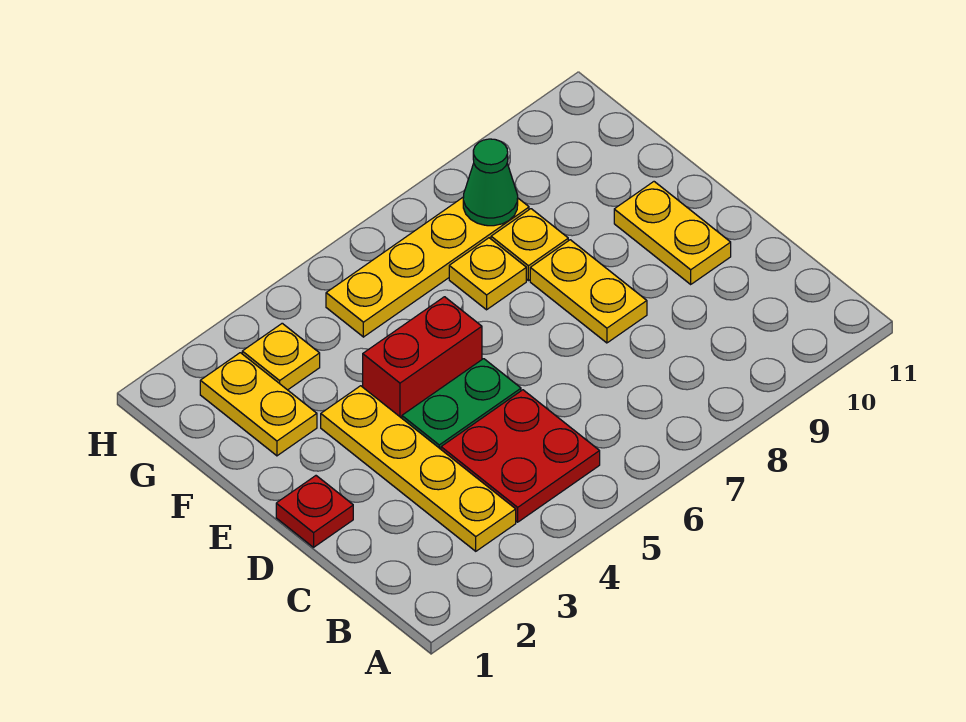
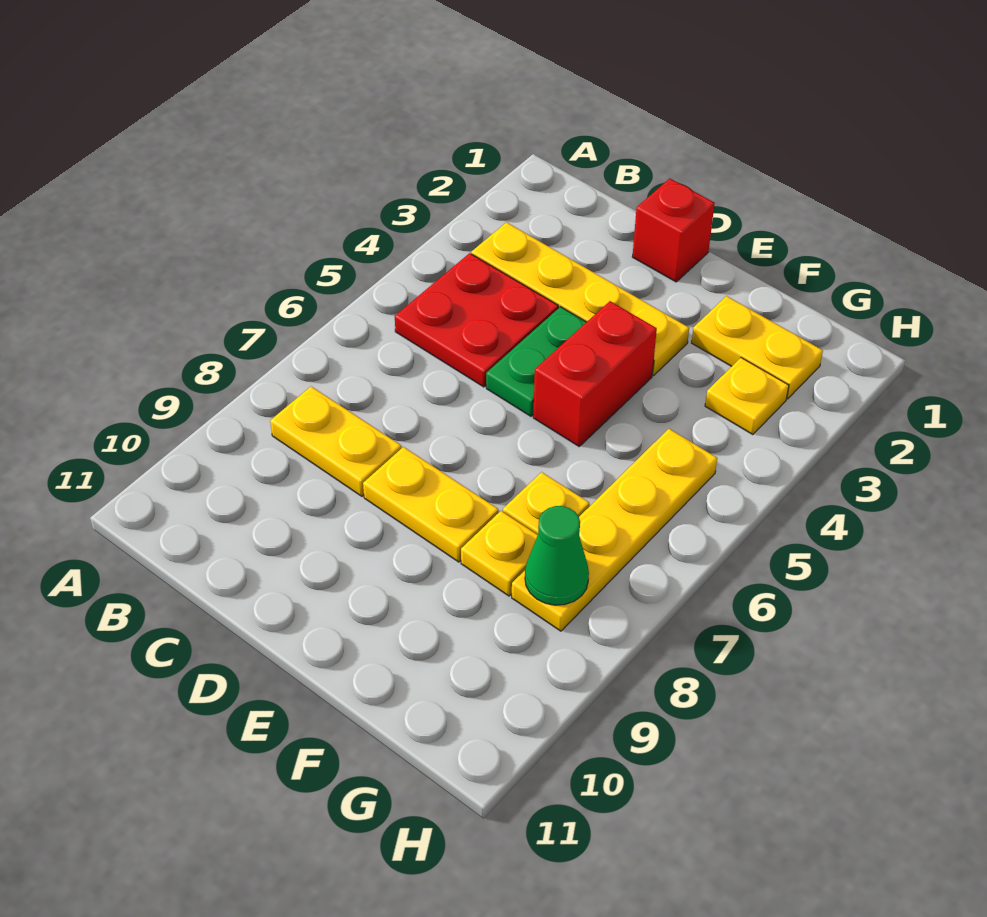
red plate D1 level 1 -> red brick D1 level 1
yellow plate D10:E10 level 1 -> yellow plate B8:C8 level 1

